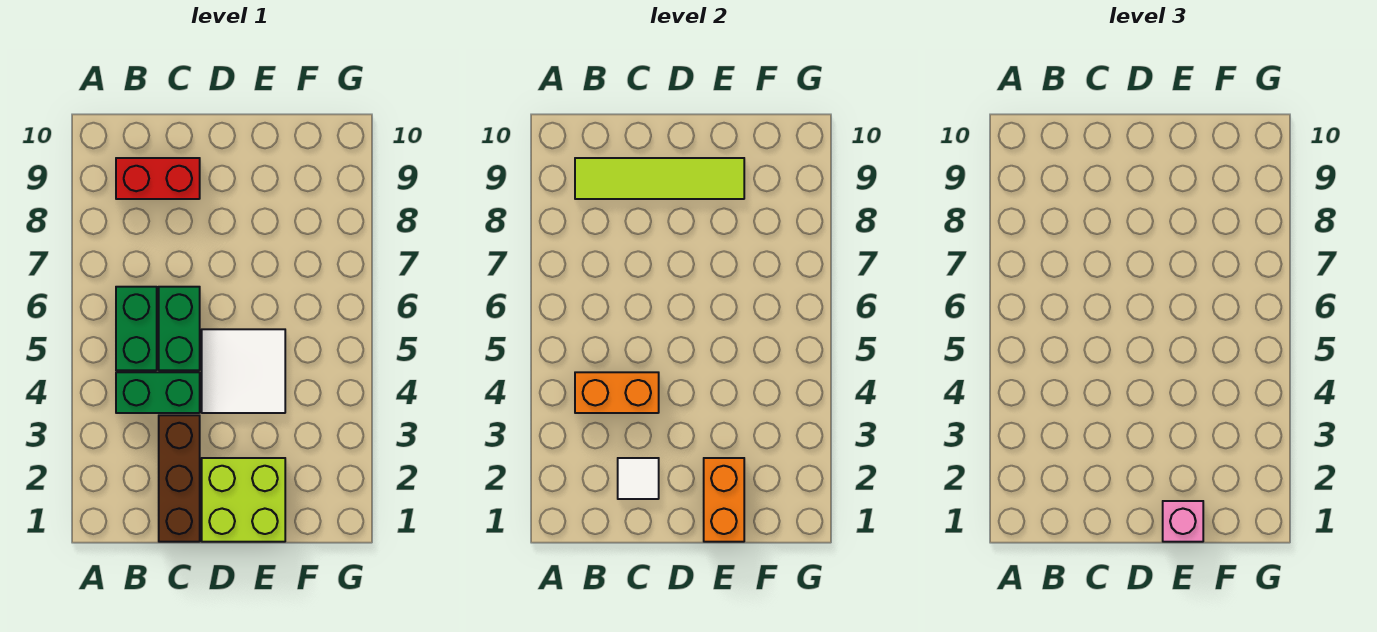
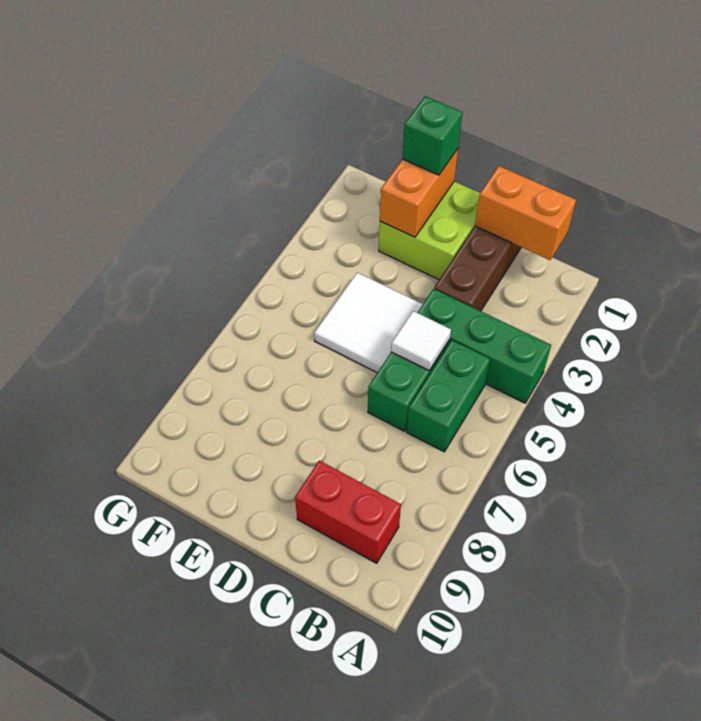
green brick B4:C4 level 1 -> green brick A4:C4 level 1
orange brick B4:C4 level 2 -> orange brick B1:C1 level 2
lime tile B9:E9 level 2 -> none
white tile C2 level 2 -> white tile C5 level 2
pink brick E1 level 3 -> green brick E1 level 3

